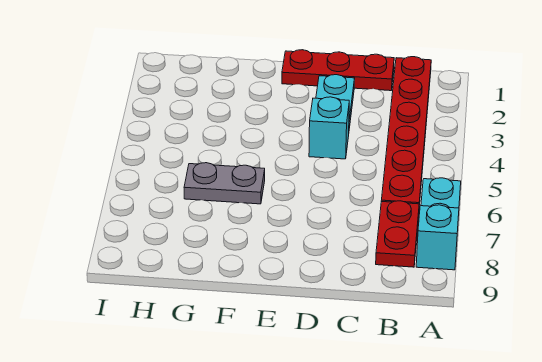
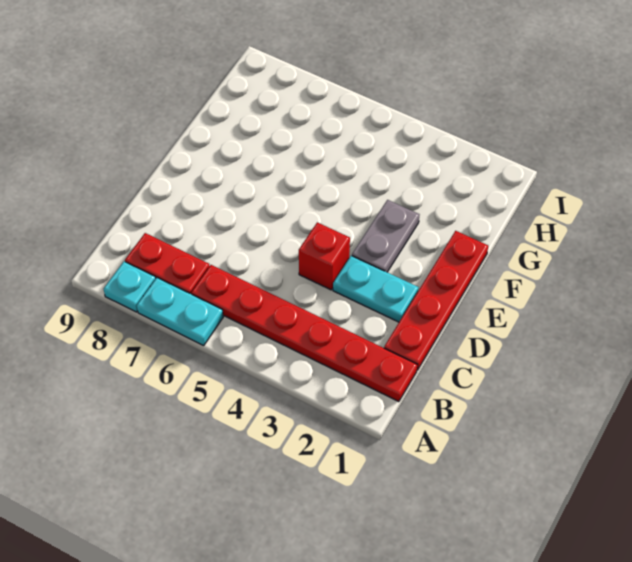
cyan brick A8 level 1 -> cyan plate A8 level 1
red plate C1:E1 level 1 -> red plate C1:F1 level 1
cyan brick D4 level 1 -> red brick D4 level 1
grey plate F6:G6 level 1 -> grey plate E3:F3 level 1

